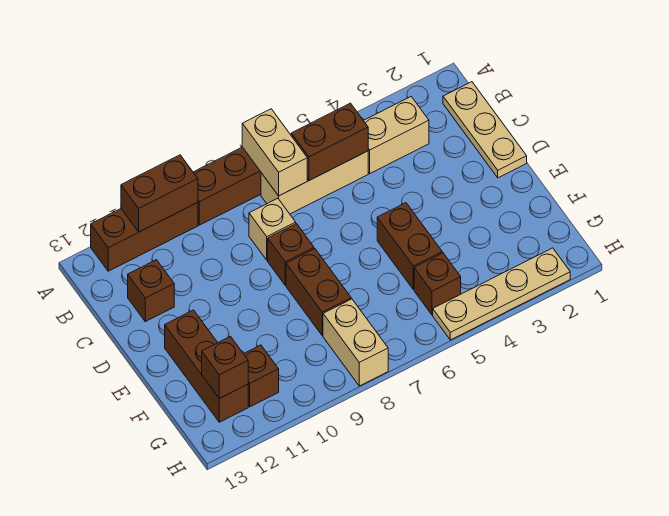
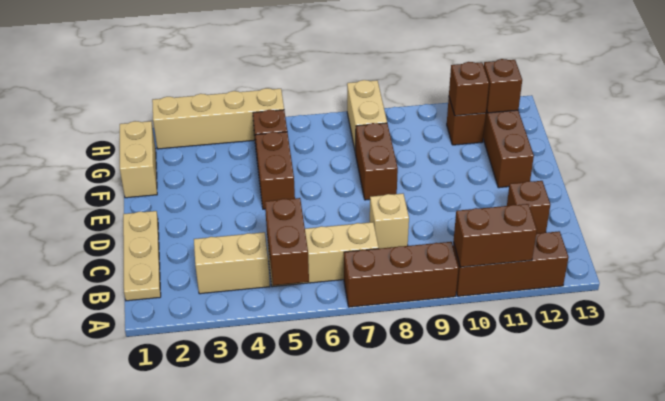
tan brick A7:B7 level 2 -> tan brick F1:G1 level 1
brown brick B5:B6 level 2 -> brown brick A5:B5 level 2
brown brick D8 level 1 -> brown brick G11 level 2
tan plate H2:H5 level 1 -> tan brick H2:H5 level 1

